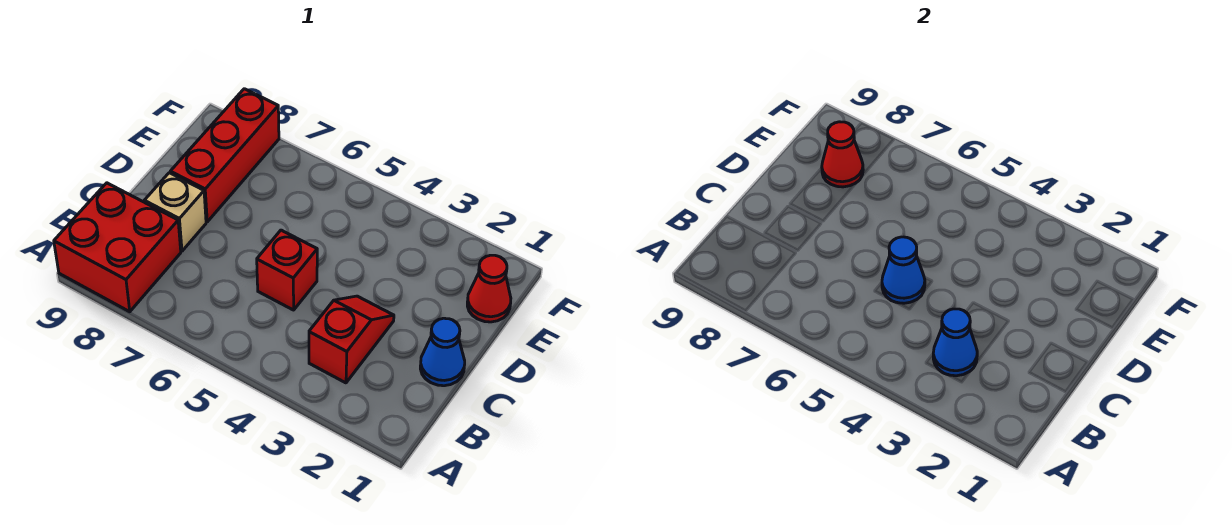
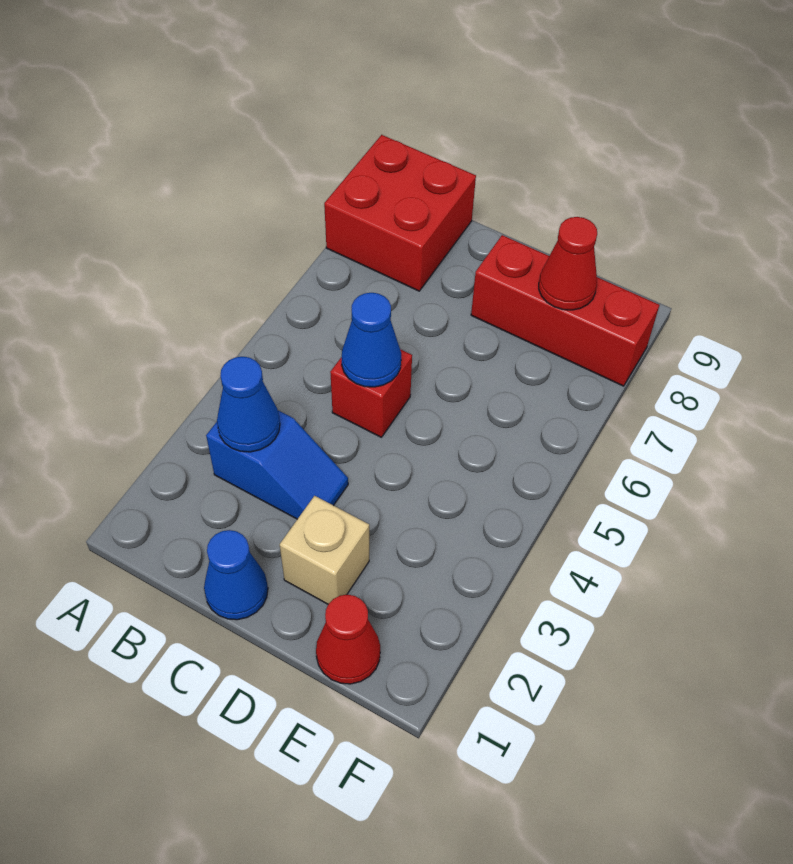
red slope B3:C3 level 1 top B -> blue slope B3:C3 level 1 top B
tan brick C8 level 1 -> tan brick D2 level 1

